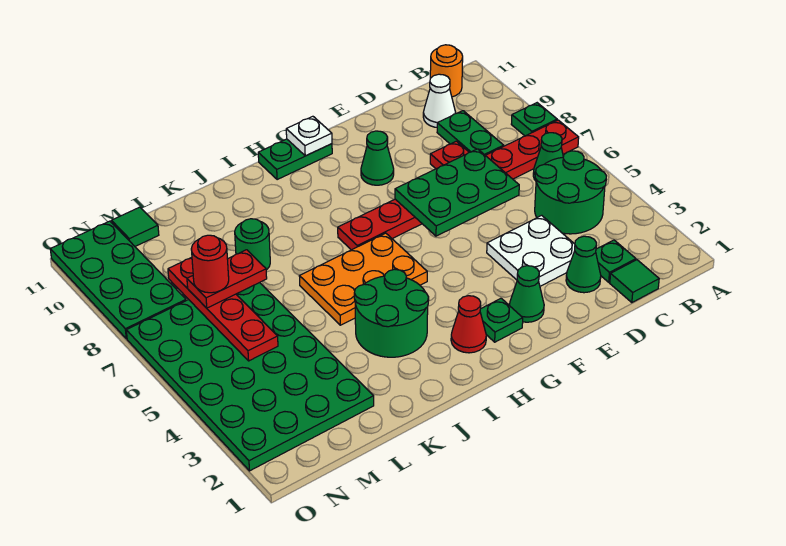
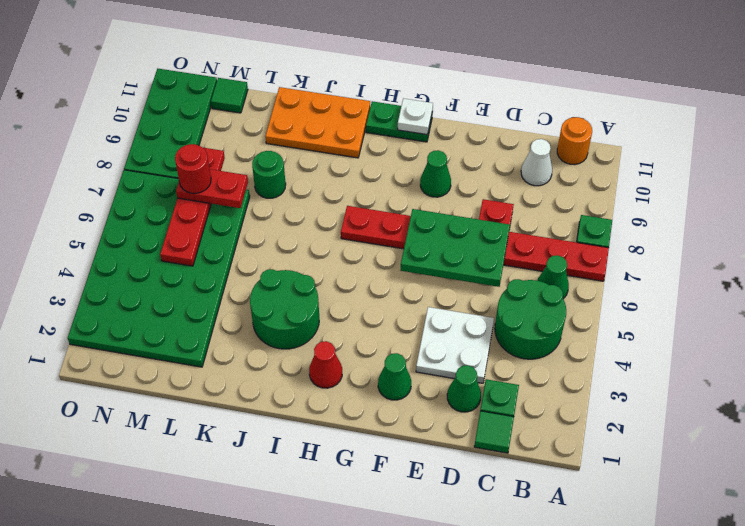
green plate C8:C9 level 1 -> none
green plate G2 level 1 -> none
orange plate H5:J6 level 1 -> orange plate I10:K11 level 1

